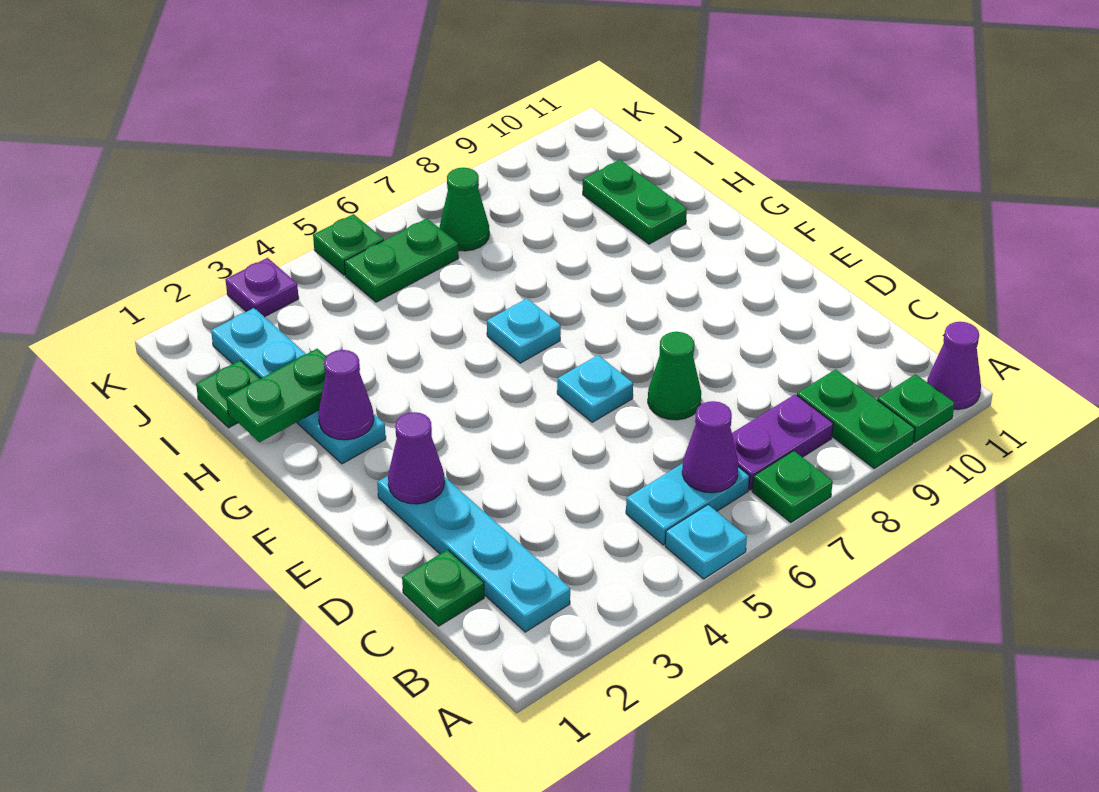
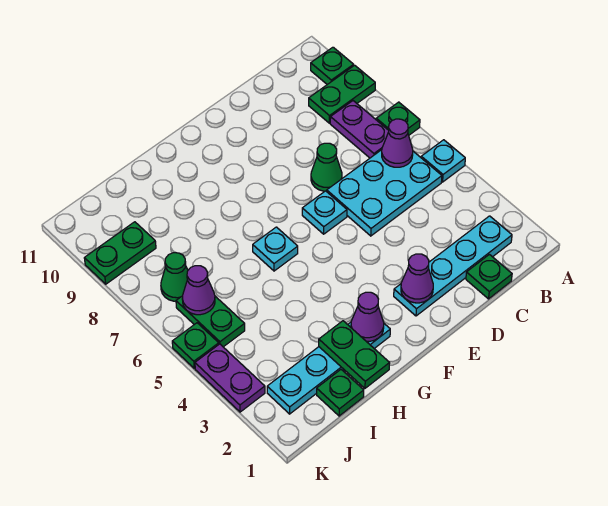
purple cone A11 level 1 -> purple cone J6 level 2
cyan plate B5:B6 level 1 -> cyan plate B5:D6 level 1
green plate H10:I10 level 1 -> green plate J9:K9 level 1
purple plate K3 level 1 -> purple plate K3:K4 level 1

